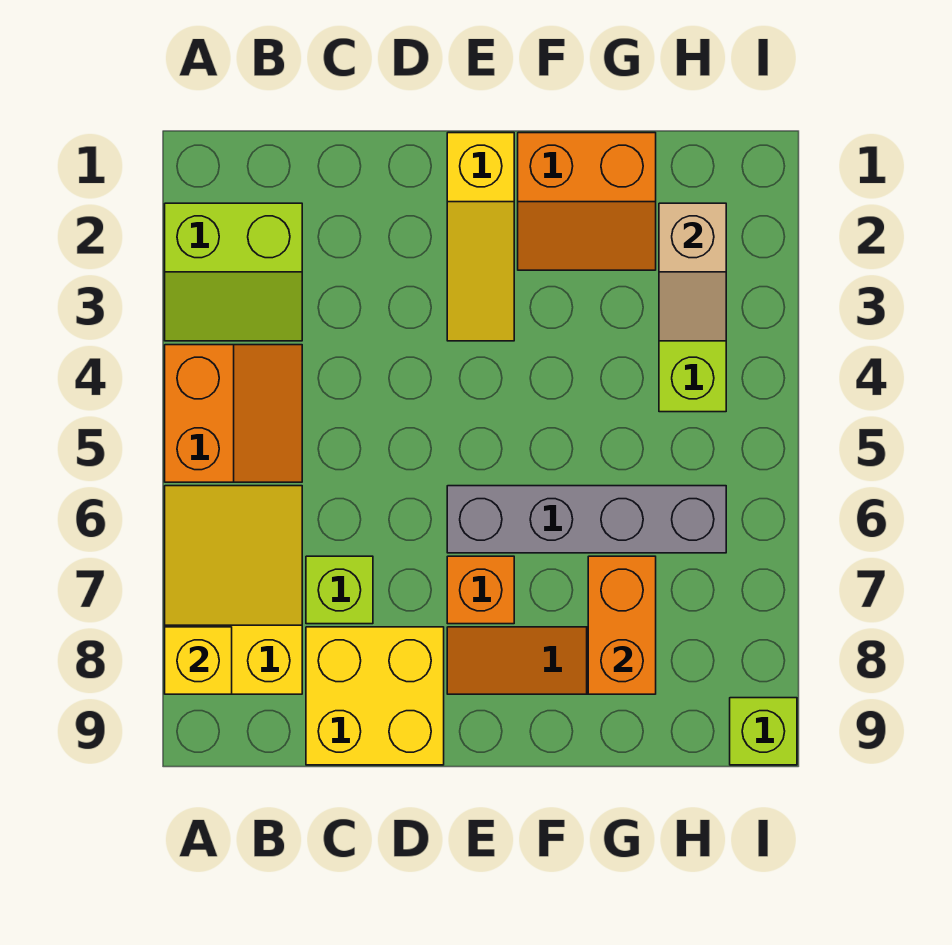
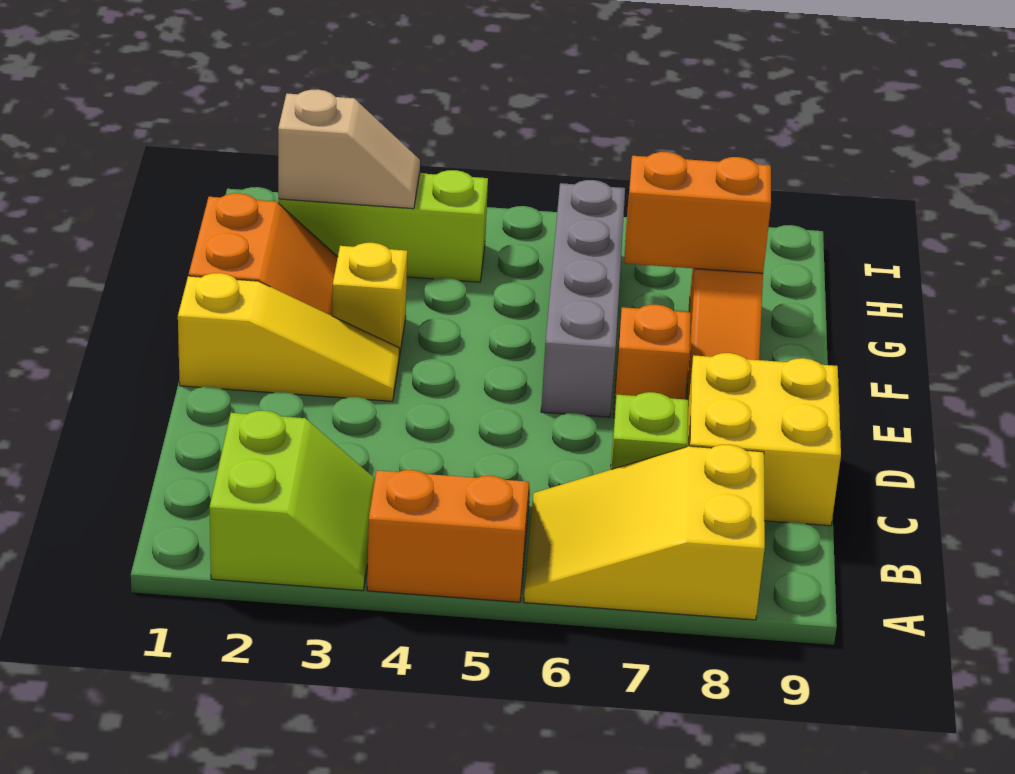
yellow brick A8 level 2 -> yellow brick F3 level 1
lime brick I9 level 1 -> none

